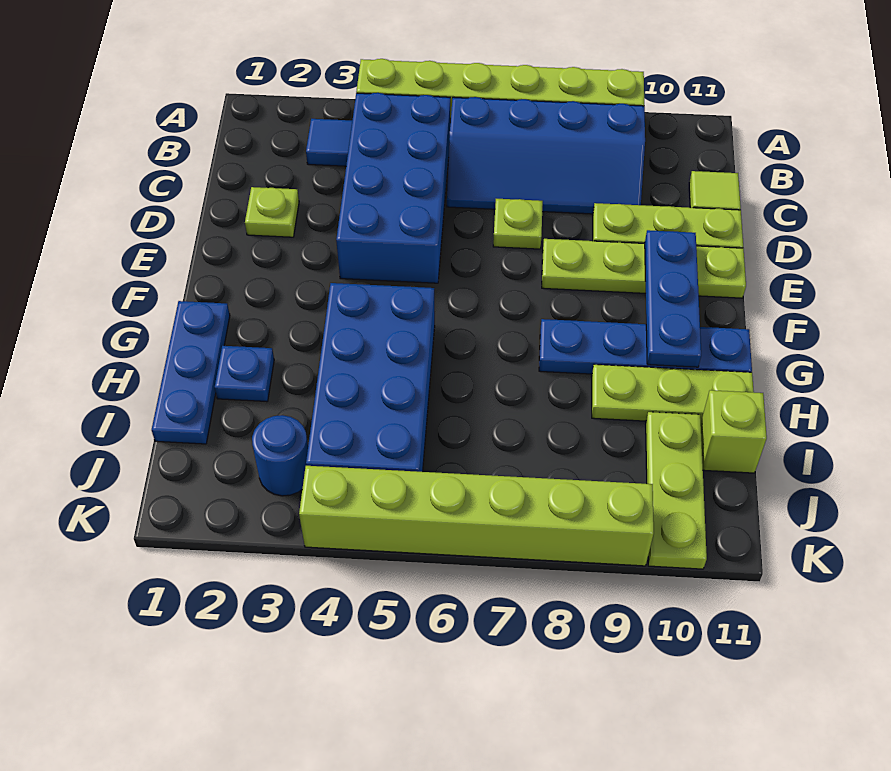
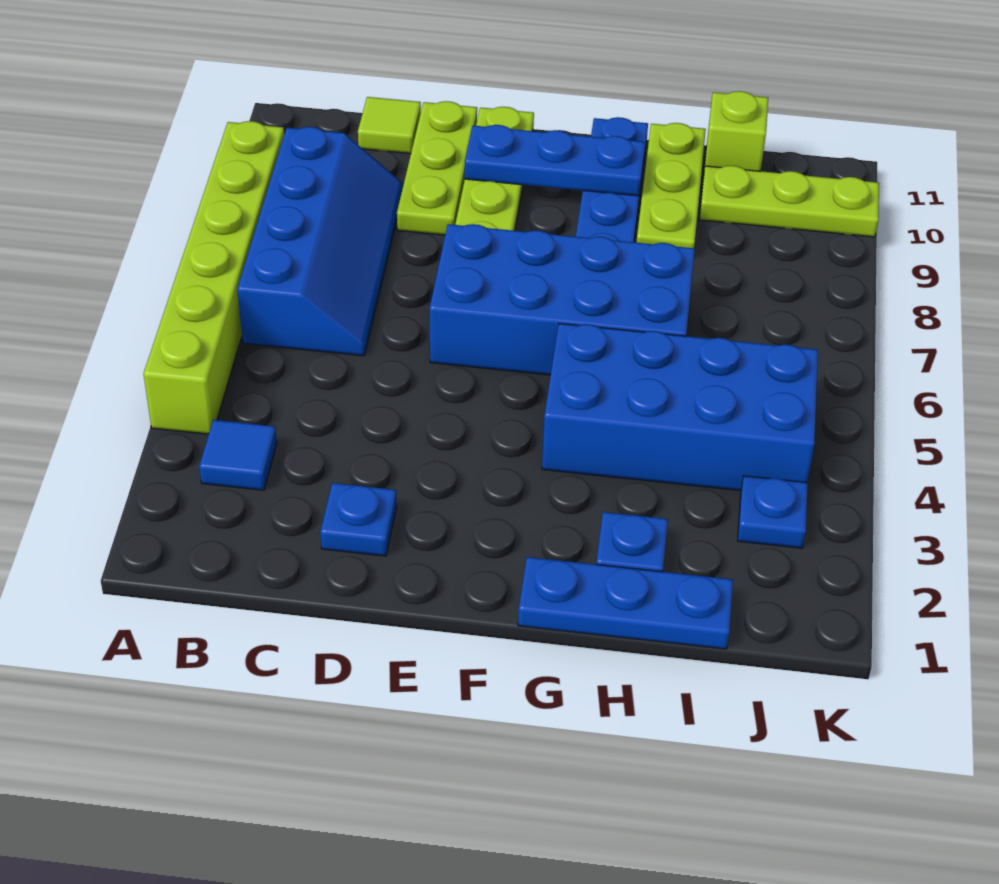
blue brick B4:E5 level 1 -> blue brick E6:H7 level 1
lime plate D2 level 1 -> blue plate D2 level 1
lime plate D7 level 1 -> none
blue round brick J3 level 1 -> blue plate J3 level 1
lime brick K4:K9 level 1 -> none

